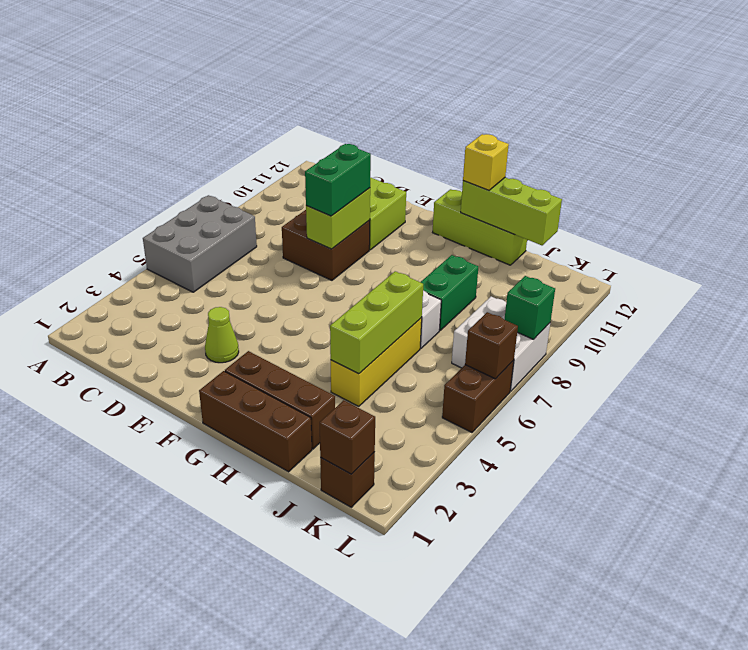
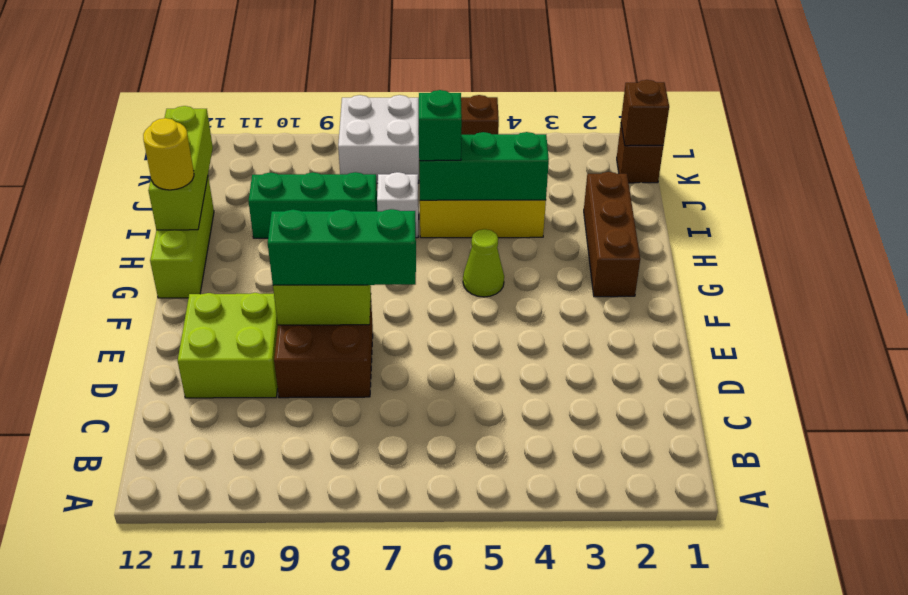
grey brick A5:B7 level 1 -> none
lime cone E3 level 1 -> lime cone G5 level 1
green brick E8:E9 level 3 -> green brick E7:E9 level 3
brown brick G1:I1 level 1 -> none
yellow brick H12 level 3 -> yellow round brick H12 level 3
lime brick I4:I6 level 2 -> green brick I4:I6 level 2
green brick I8:I9 level 1 -> green brick I8:I10 level 1
brown brick L6 level 2 -> none
green brick L8 level 2 -> green brick I6 level 3

